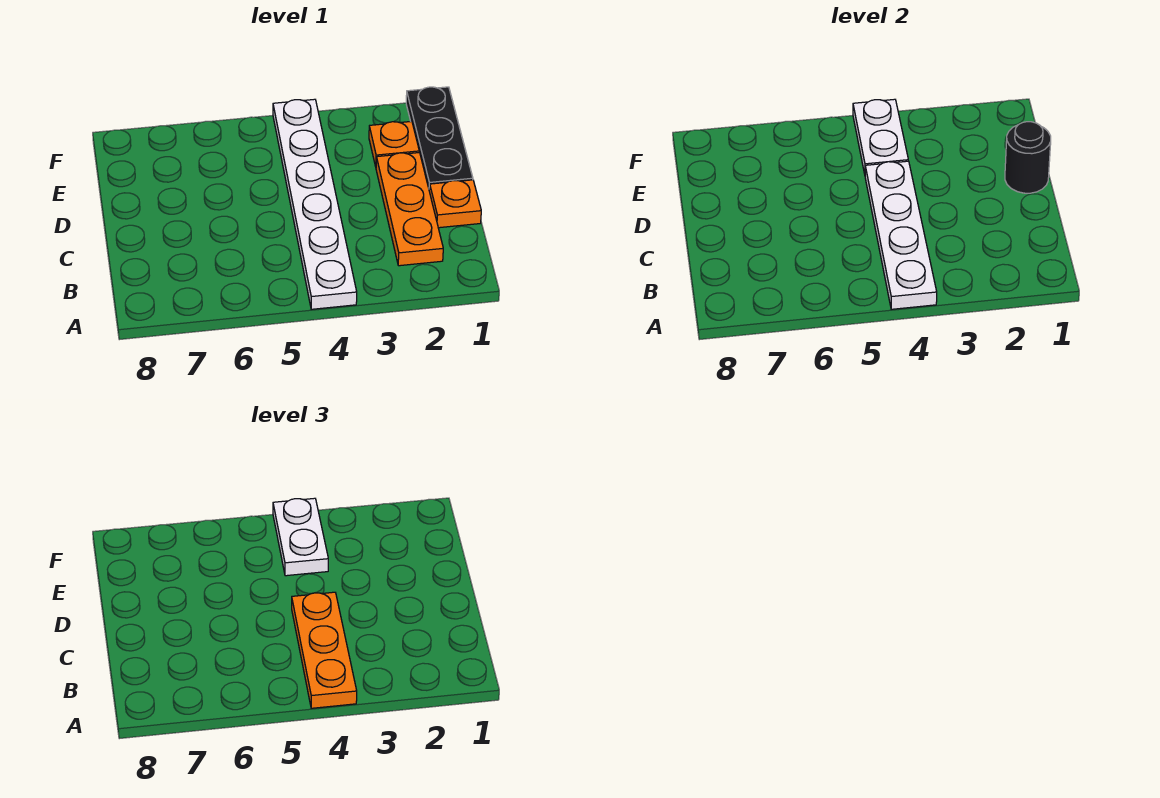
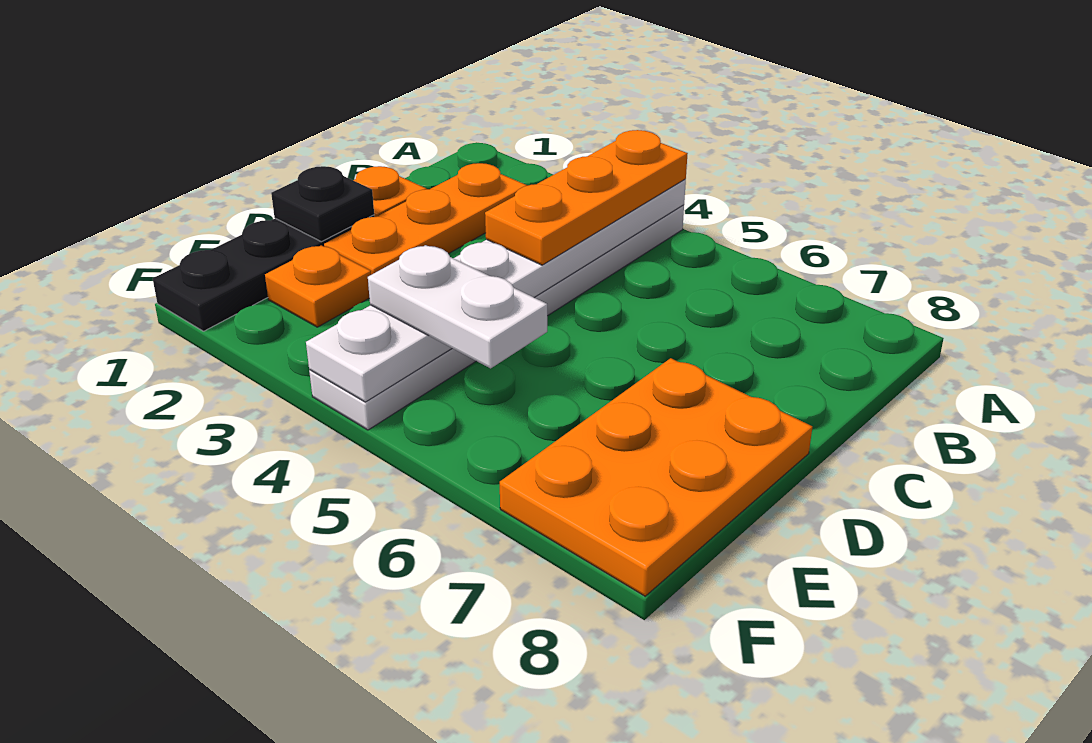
black round brick D1 level 2 -> black plate D1 level 2
none -> orange plate D7:F8 level 1
white plate E4:F4 level 3 -> white plate E4:E5 level 3

